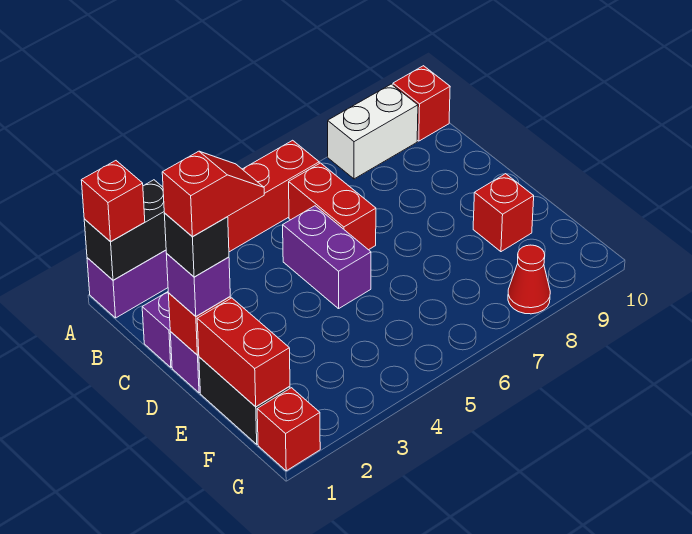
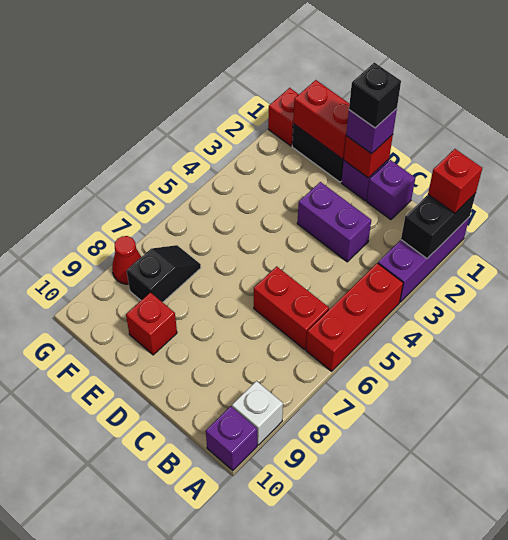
white brick A8:A9 level 1 -> white brick A9 level 1
red brick A10 level 1 -> purple brick A10 level 1
purple brick C5:D5 level 1 -> purple brick C3:D3 level 1
red slope D1:D2 level 5 top 1 -> none
none -> black slope F7:F8 level 1 top 8

